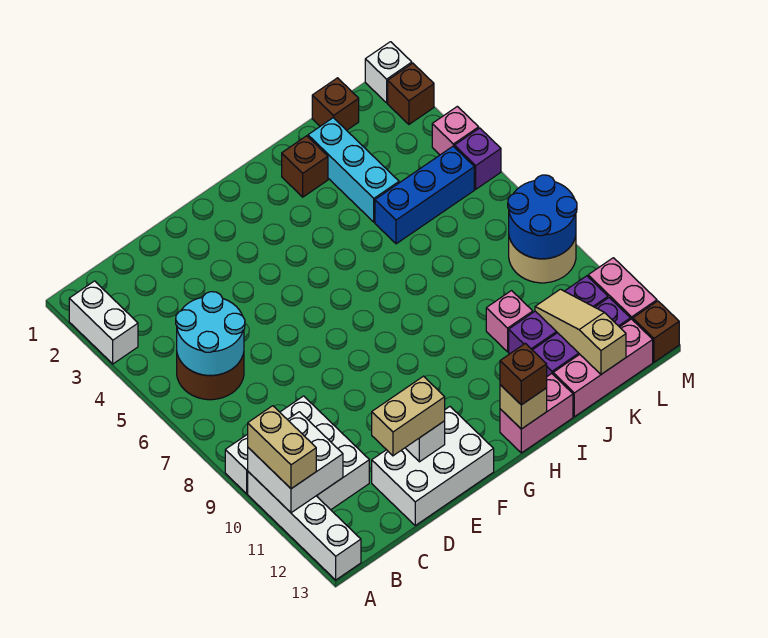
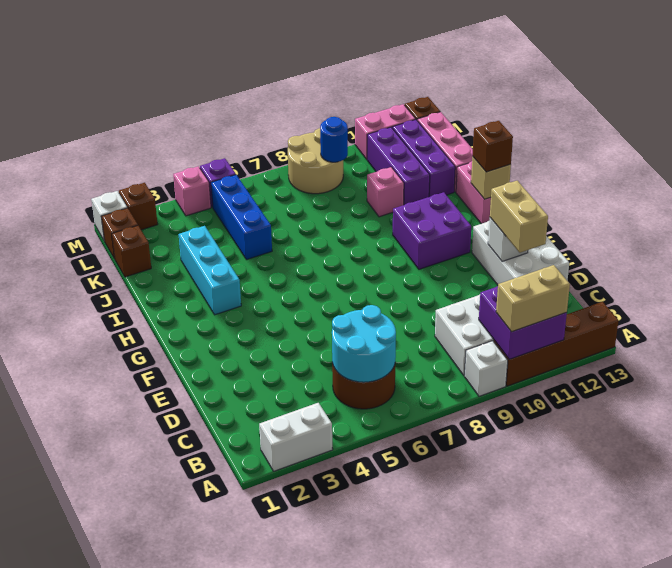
white brick A10:A13 level 1 -> brown brick A10:A13 level 1
white brick A10:B11 level 2 -> purple brick A10:B11 level 2
none -> purple brick G10:H11 level 1
brown brick I2 level 1 -> brown brick L1 level 1
cyan brick J2:J4 level 1 -> cyan brick H3:J3 level 1
tan slope K11:K13 level 2 top 13 -> none
blue round brick L8:M9 level 2 -> blue round brick L9 level 2

